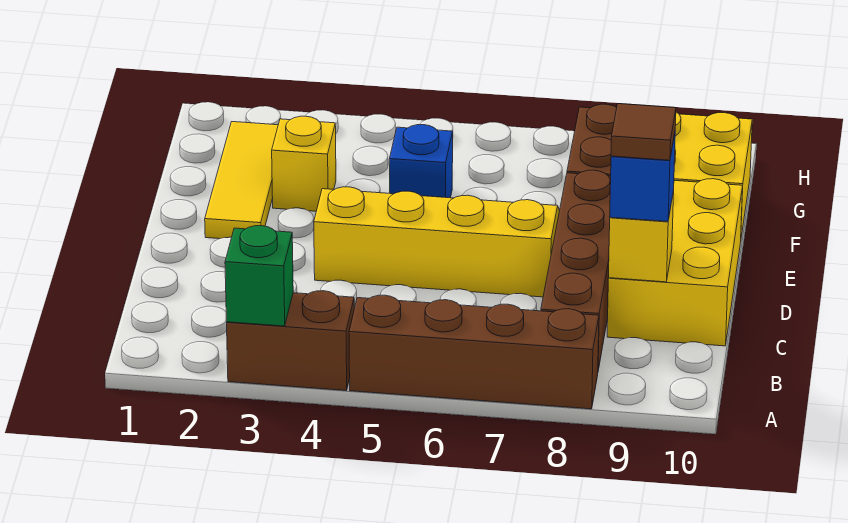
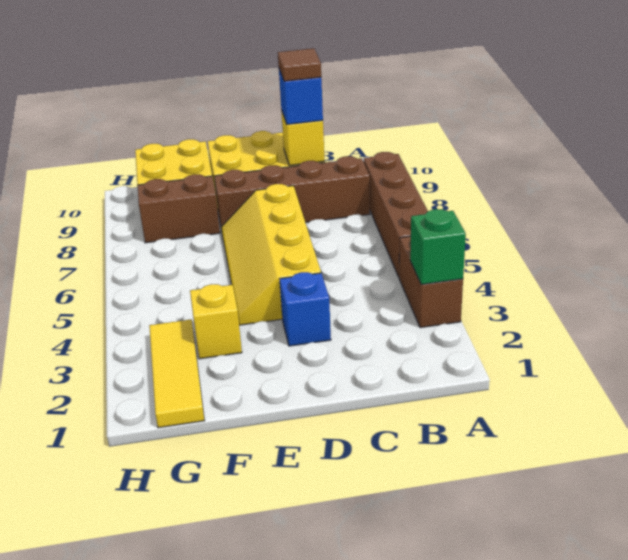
yellow tile E2:G2 level 1 -> yellow tile G1:G3 level 1
blue brick F5 level 1 -> blue brick D3 level 1

